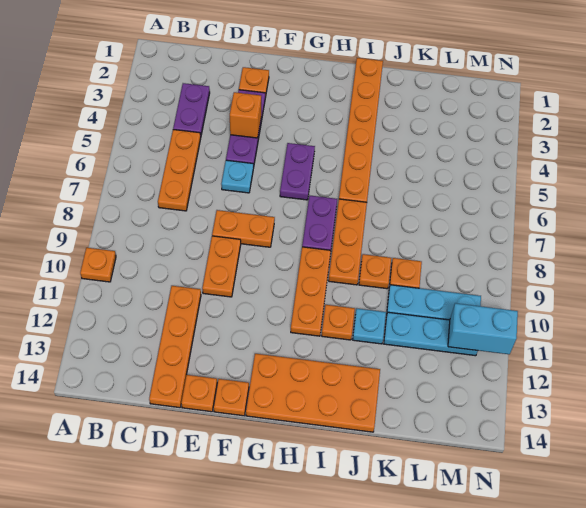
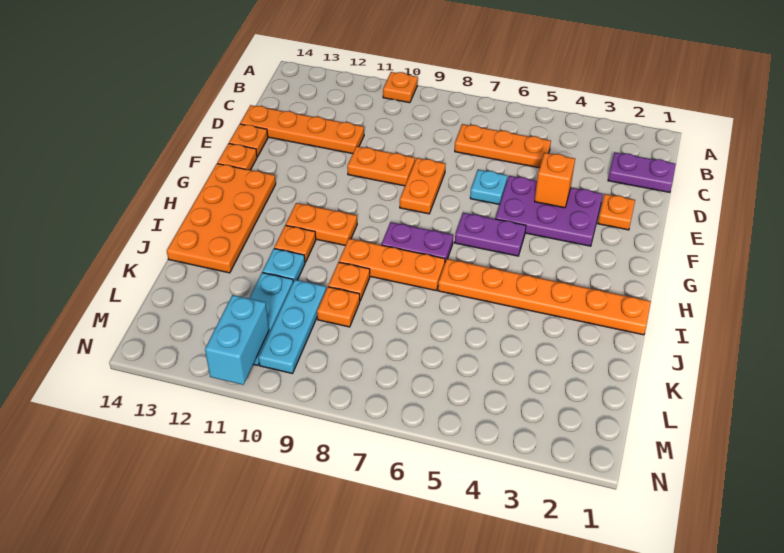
purple plate C3:C4 level 1 -> purple plate C1:C2 level 1
purple plate E3:E5 level 1 -> purple plate E3:F5 level 1
orange plate H9:H11 level 1 -> orange plate H10:H11 level 1

